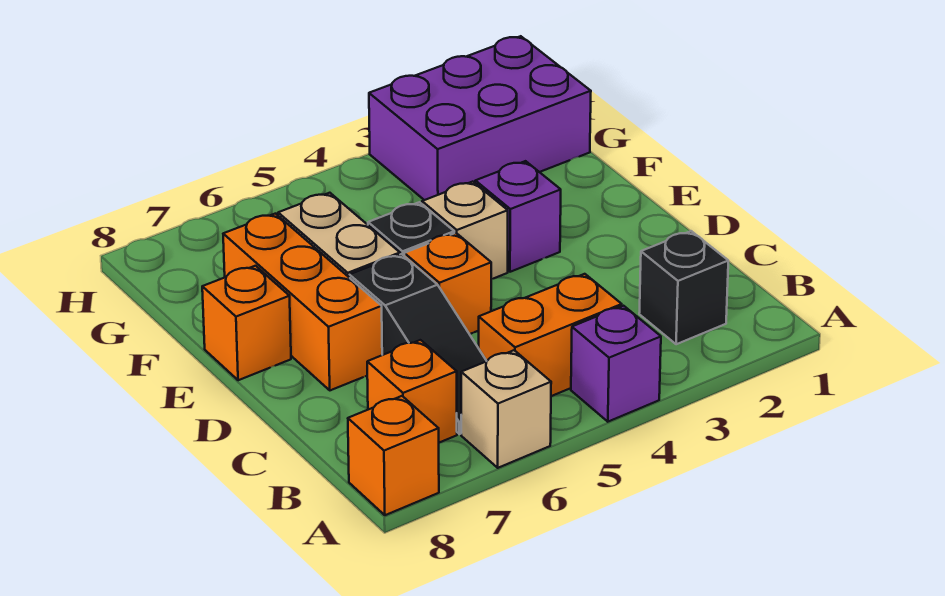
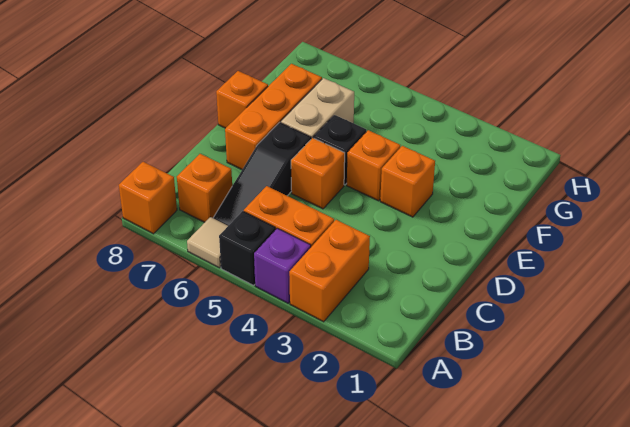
none -> orange brick A3:B3 level 1
tan brick A6 level 1 -> tan tile A6 level 1
black brick B2 level 1 -> black brick A5 level 1
purple brick E3 level 1 -> orange brick E3 level 1
tan brick E4 level 1 -> orange brick E4 level 1
purple brick G1:H3 level 1 -> none

